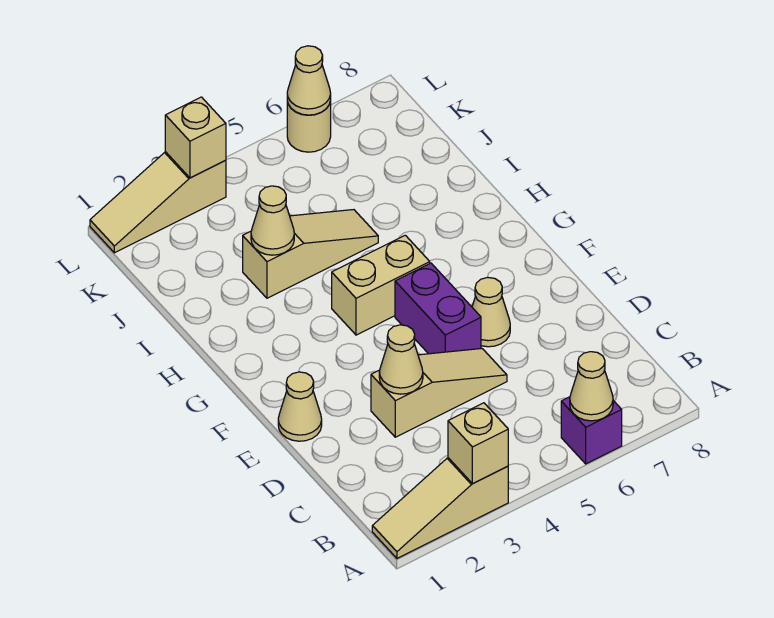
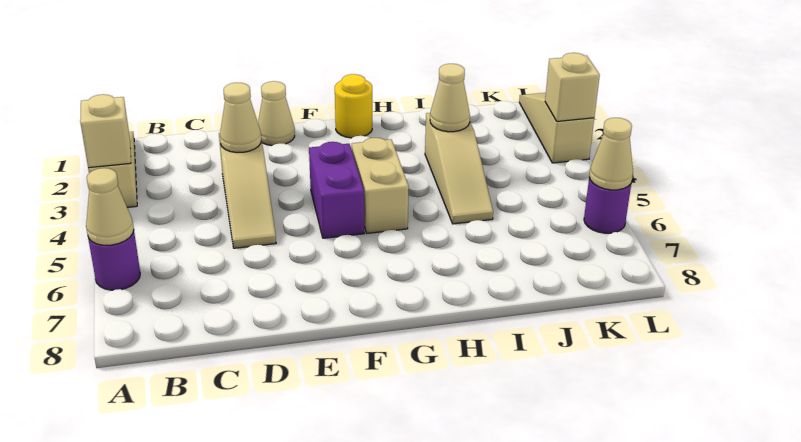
purple brick A6 level 1 -> purple round brick A6 level 1
purple brick E5:F5 level 1 -> purple brick F4:F5 level 1
tan cone E6 level 1 -> none
none -> yellow round brick G1 level 1
tan round brick L6 level 1 -> purple round brick L6 level 1

